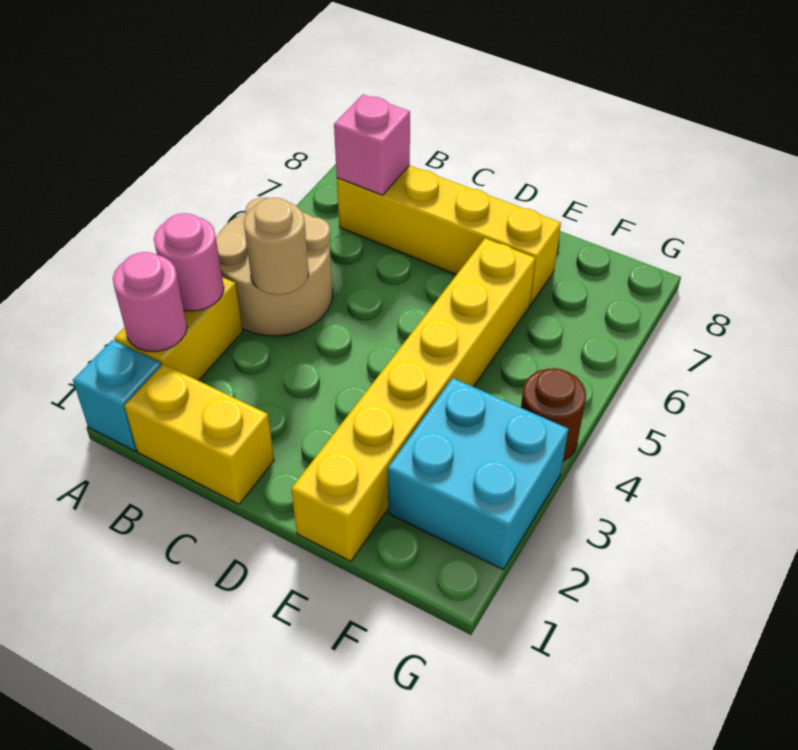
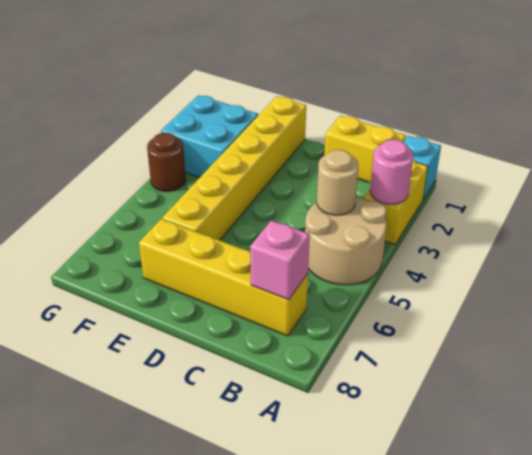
pink round brick A2 level 2 -> none

